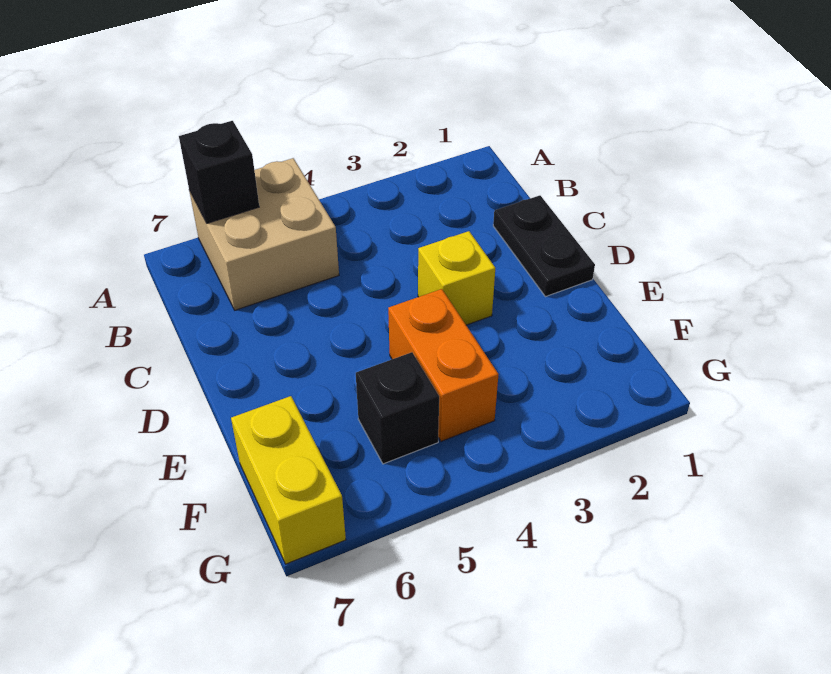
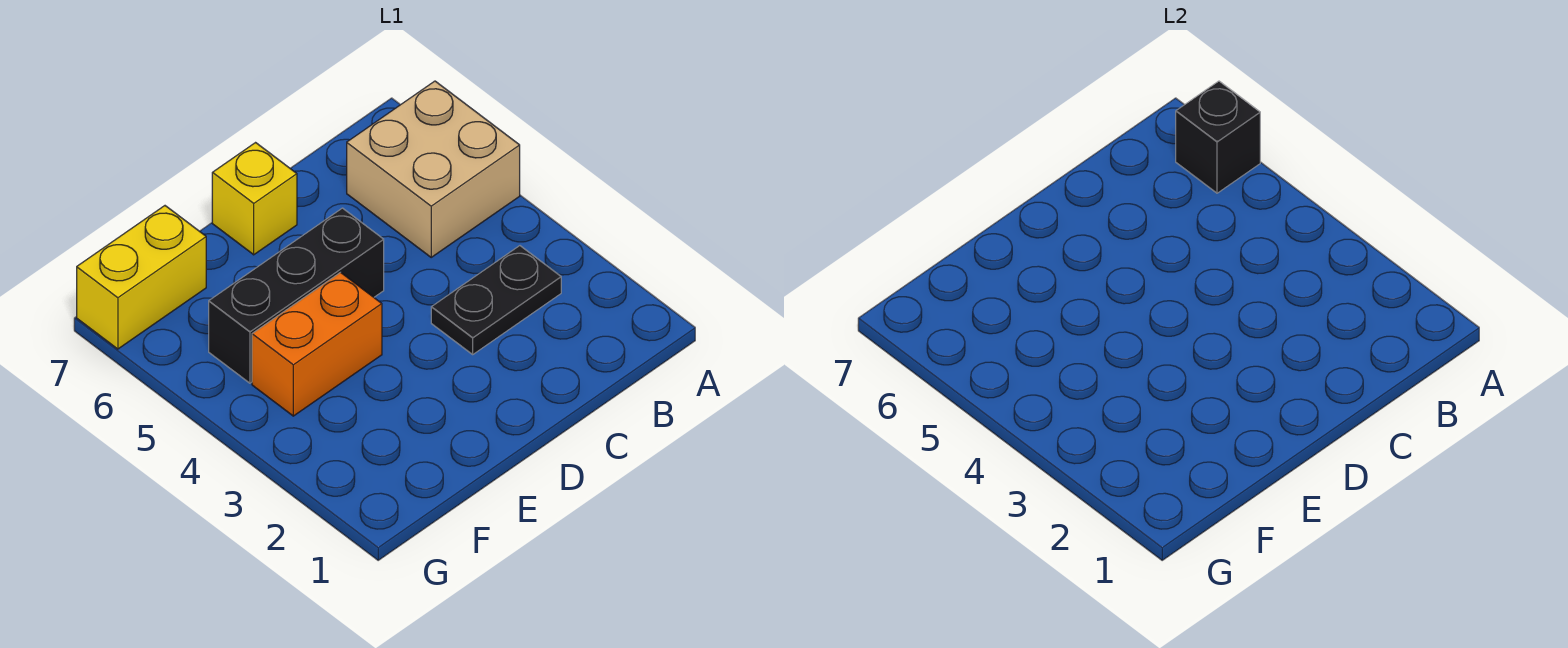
black plate C1:D1 level 1 -> black plate B3:C3 level 1
yellow brick D3 level 1 -> yellow brick D7 level 1
black brick F5 level 1 -> black brick D5:F5 level 1

